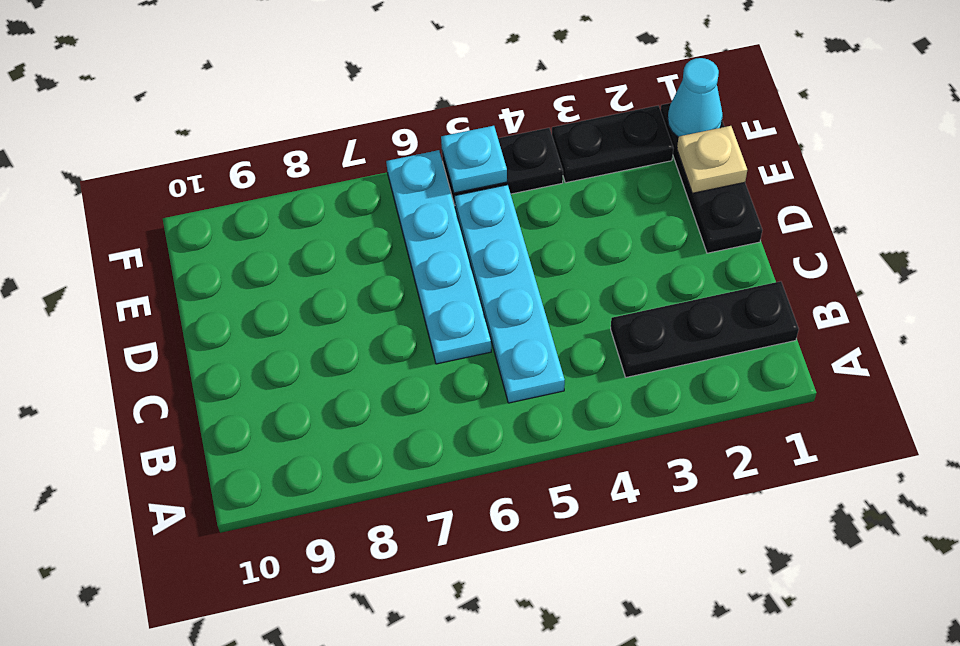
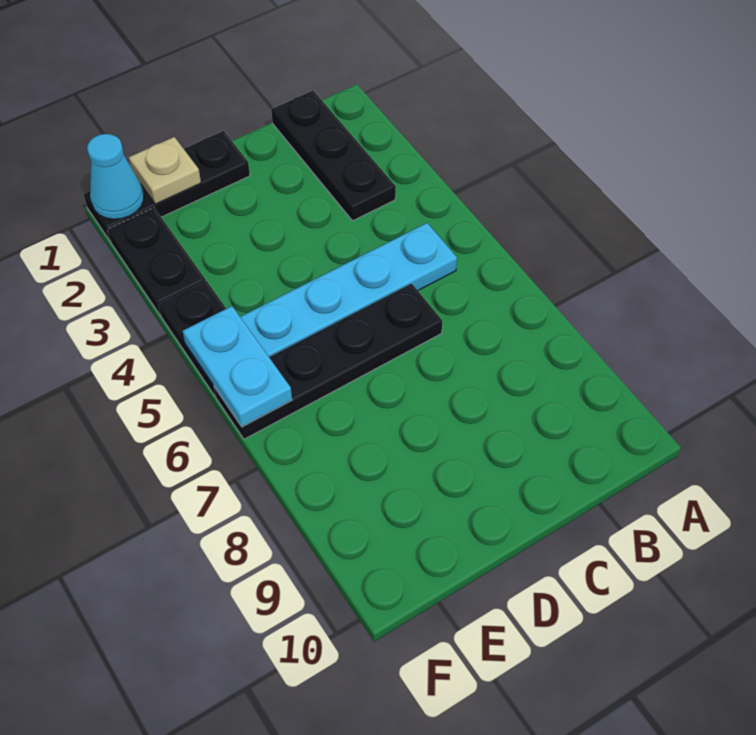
cyan plate C6:F6 level 1 -> black plate C6:F6 level 1
cyan plate F5 level 2 -> cyan plate F5:F6 level 2

